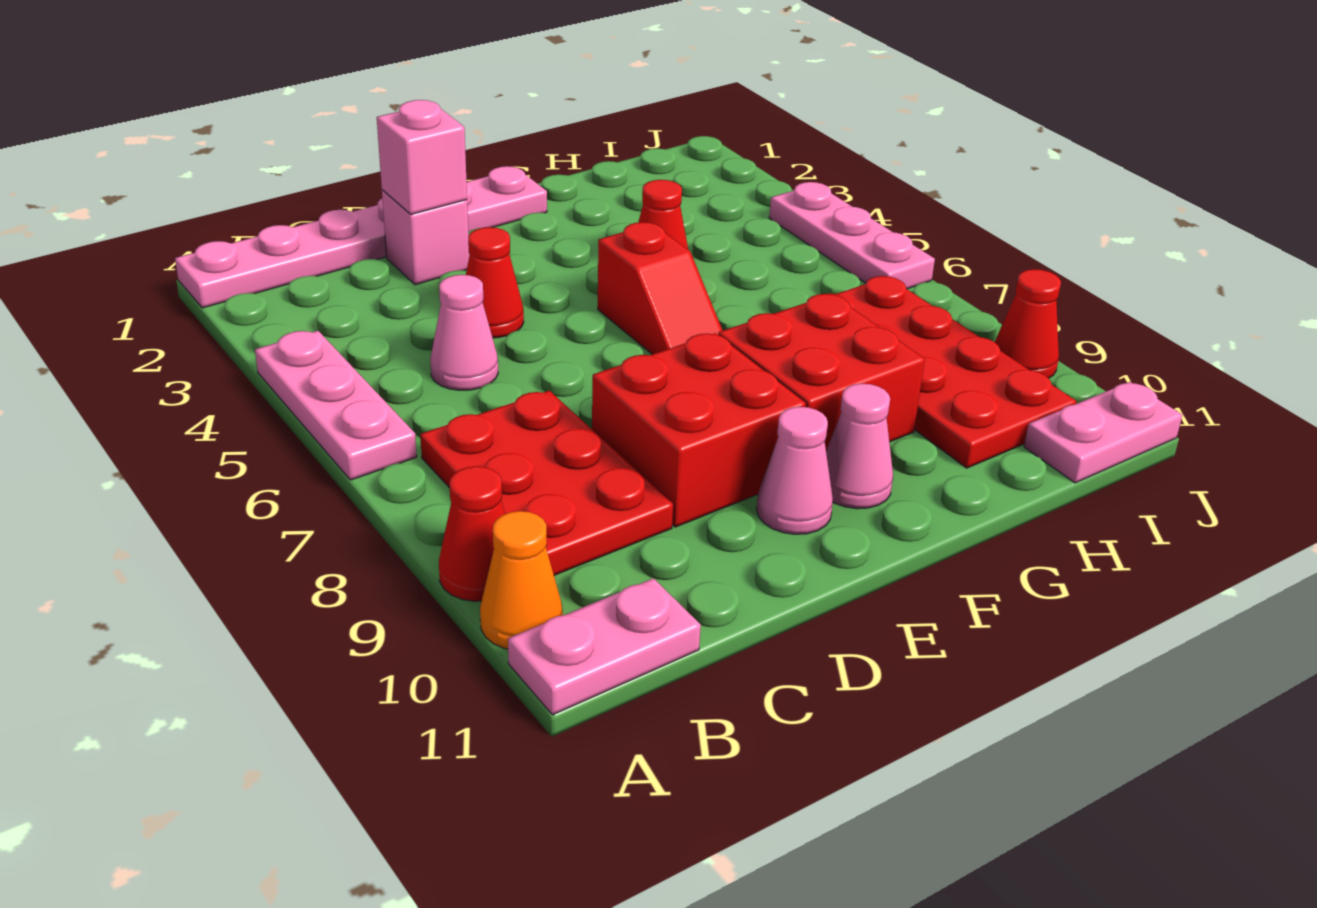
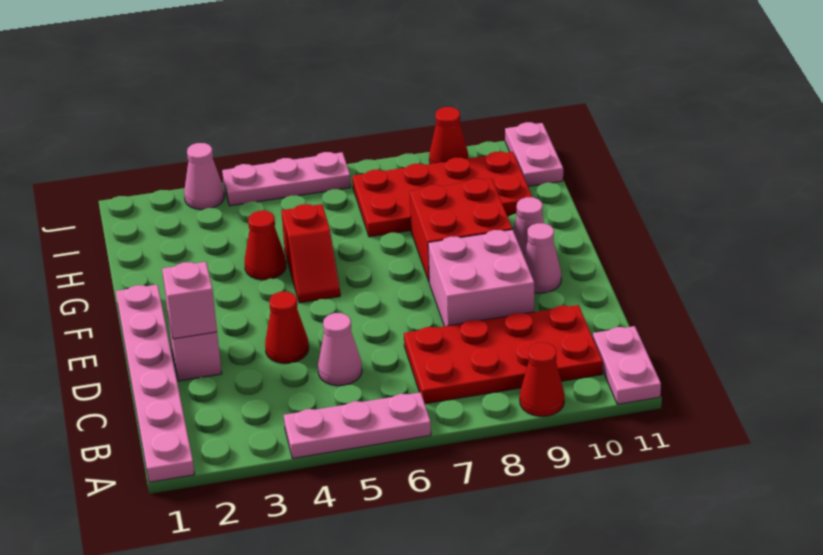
orange cone A10 level 1 -> none
red plate B7:C9 level 1 -> red plate B7:C10 level 1
red brick D8:E9 level 1 -> pink brick D8:E9 level 1
red slope F5:F6 level 1 top 5 -> red slope F5:G5 level 1 top G
none -> pink cone J3 level 1

